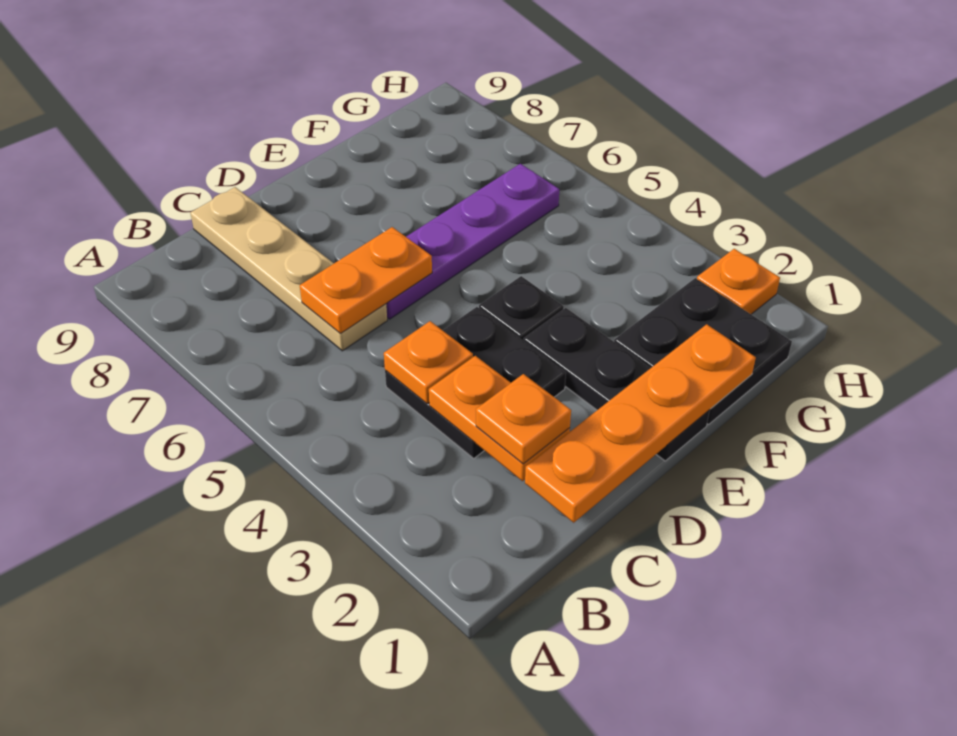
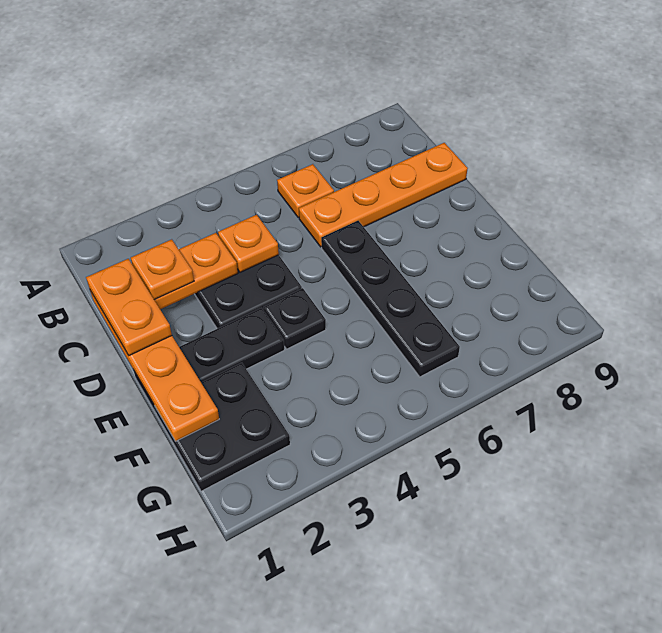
tan plate C6:C9 level 1 -> orange plate C6:C9 level 1
orange plate C6:D6 level 2 -> orange plate C1:D1 level 3
purple plate D6:G6 level 1 -> black plate D6:G6 level 1
orange plate H2 level 1 -> orange plate B6 level 1

